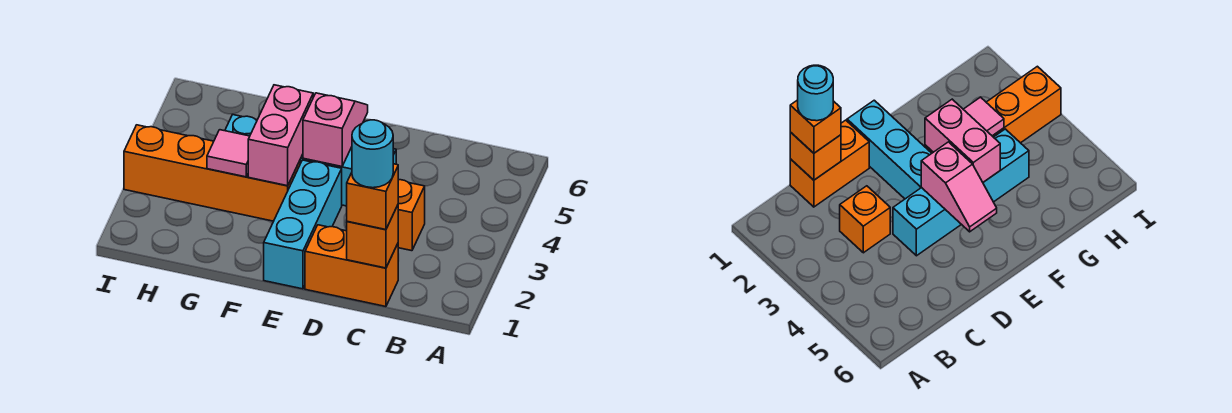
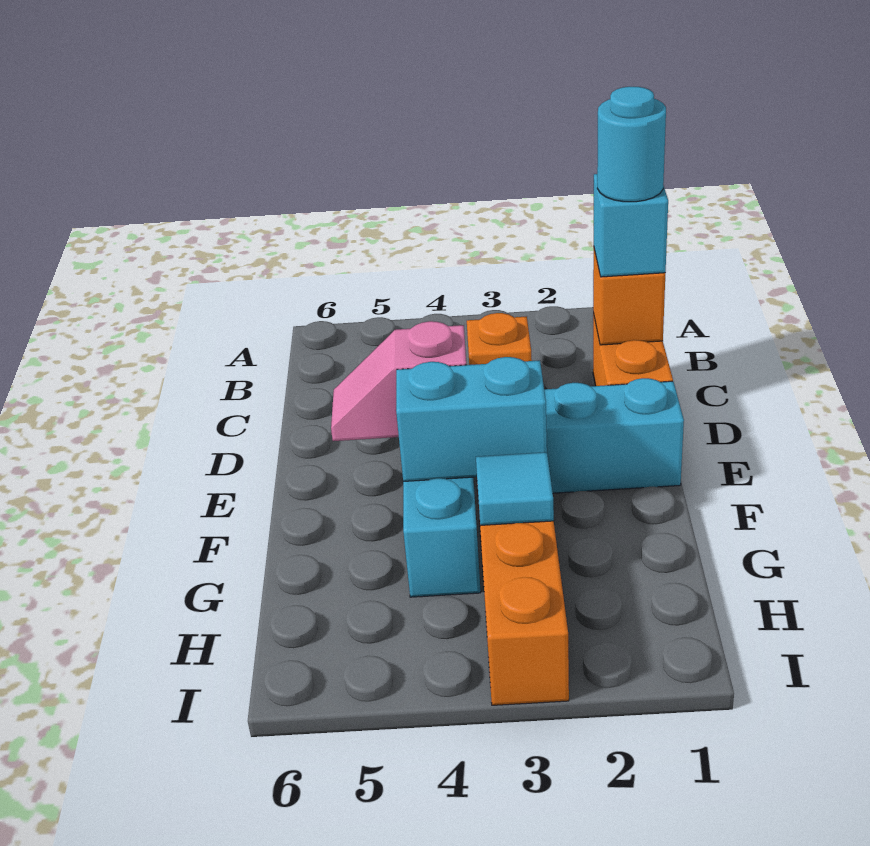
orange brick C1 level 3 -> cyan brick C1 level 3
pink brick F3:F4 level 2 -> cyan brick F3:F4 level 2
pink tile G3 level 2 -> cyan tile G3 level 2

